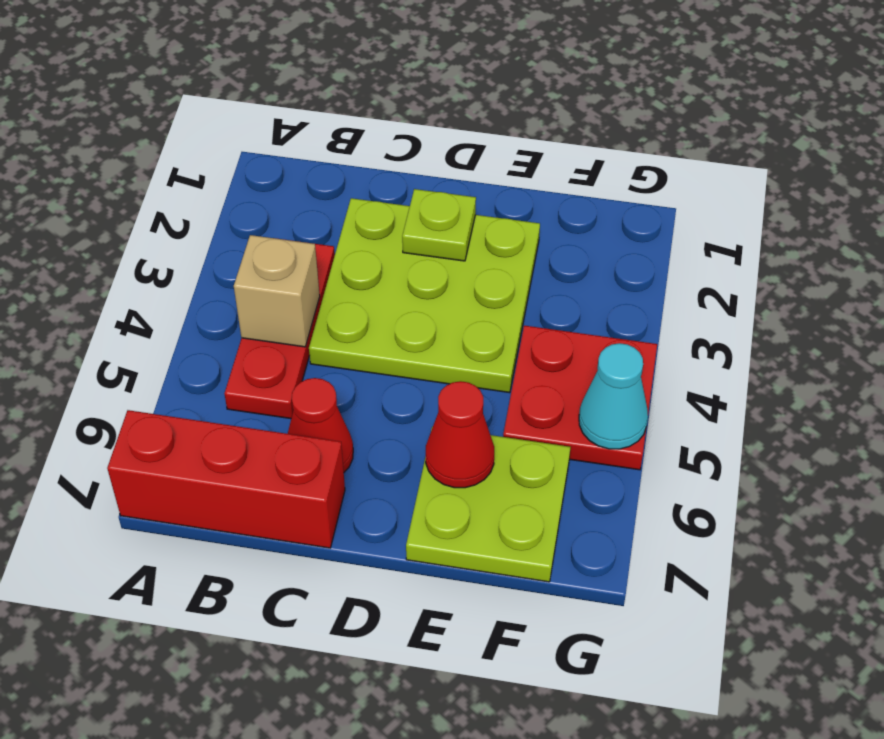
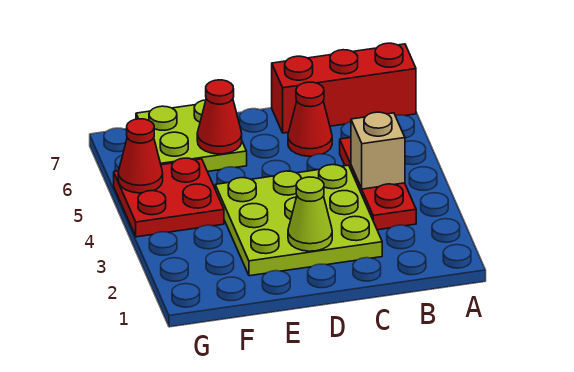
lime plate D2 level 2 -> lime cone D2 level 2
cyan cone G5 level 2 -> red cone G5 level 2

